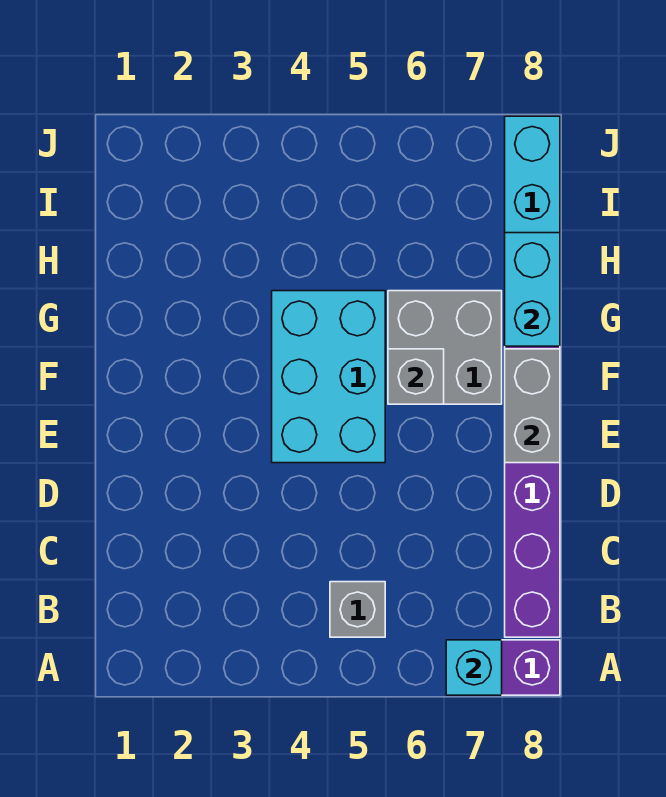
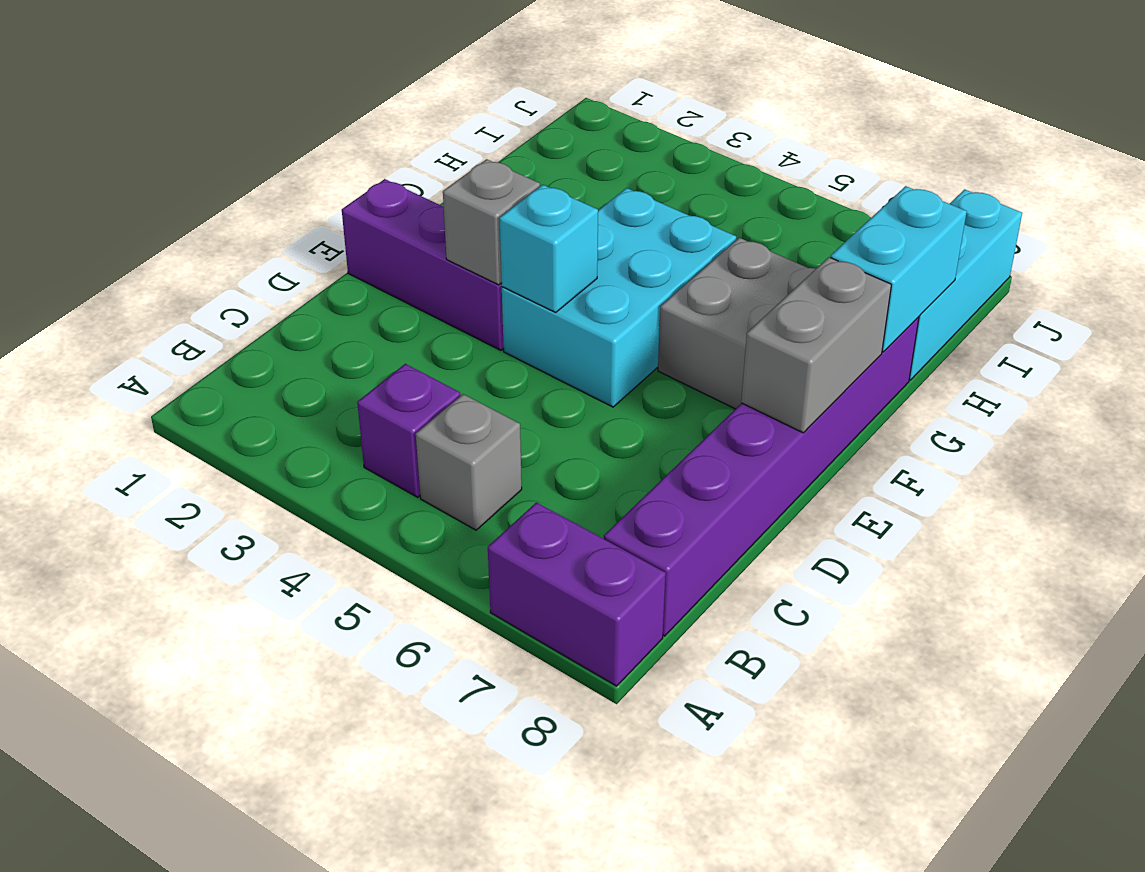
cyan brick A7 level 2 -> cyan brick E4 level 2
none -> purple brick B4 level 1
none -> purple brick E1:E3 level 1
grey brick F6 level 2 -> grey brick E3 level 2

